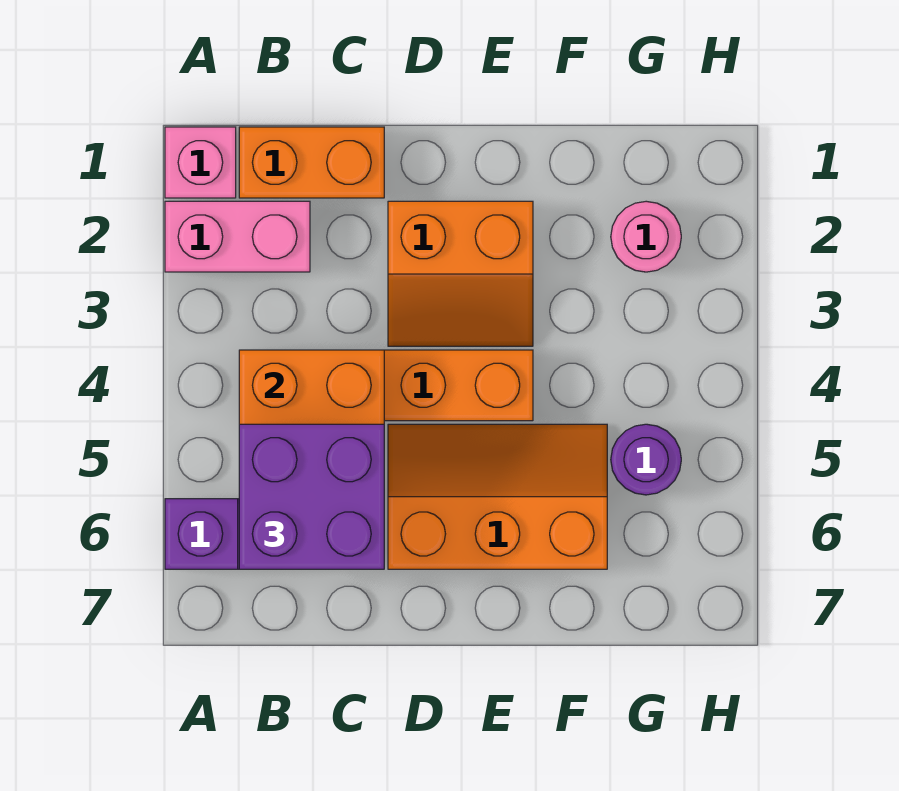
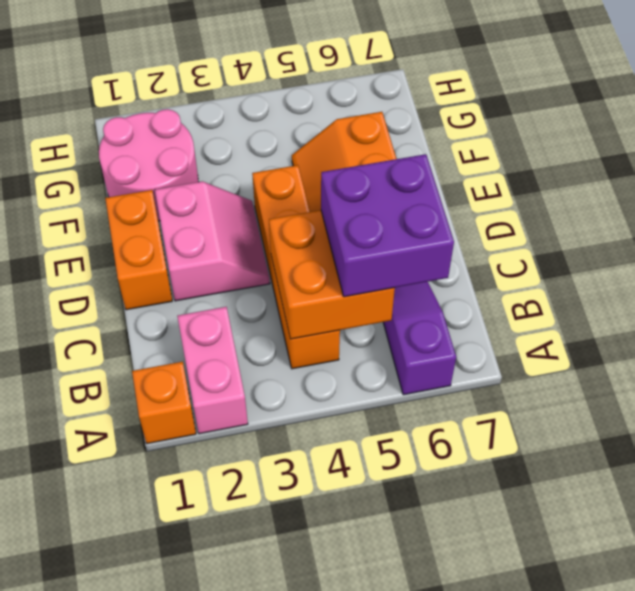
pink brick A1 level 1 -> orange brick A1 level 1
orange brick B1:C1 level 1 -> orange brick D1:E1 level 1
orange slope D2:E3 level 1 top 2 -> pink slope D2:E3 level 1 top 2
pink round brick G2 level 1 -> pink round brick F1:G2 level 1
purple round brick G5 level 1 -> none

